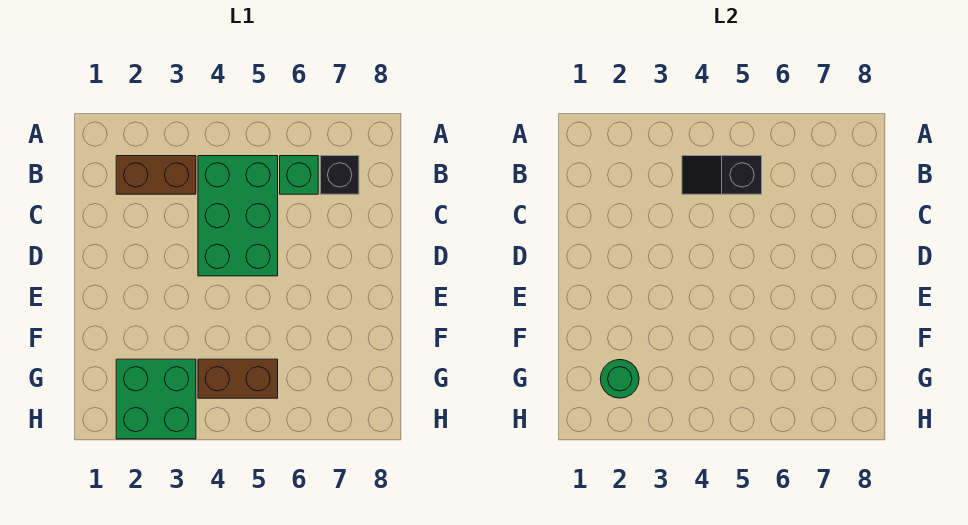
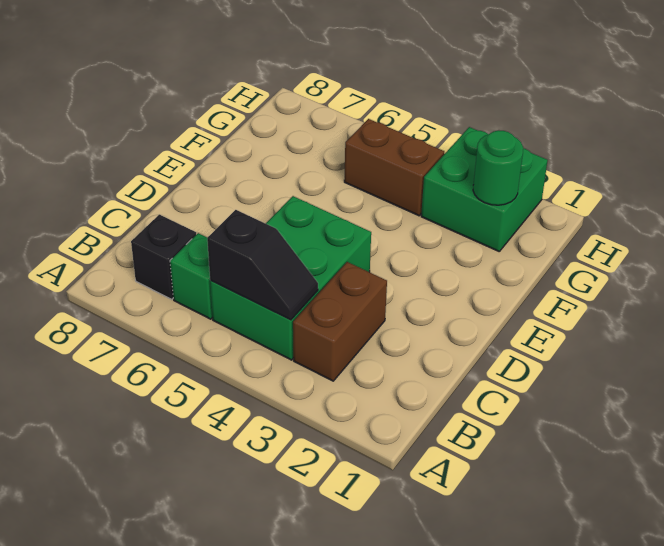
brown brick B2:B3 level 1 -> brown brick B3:C3 level 1

